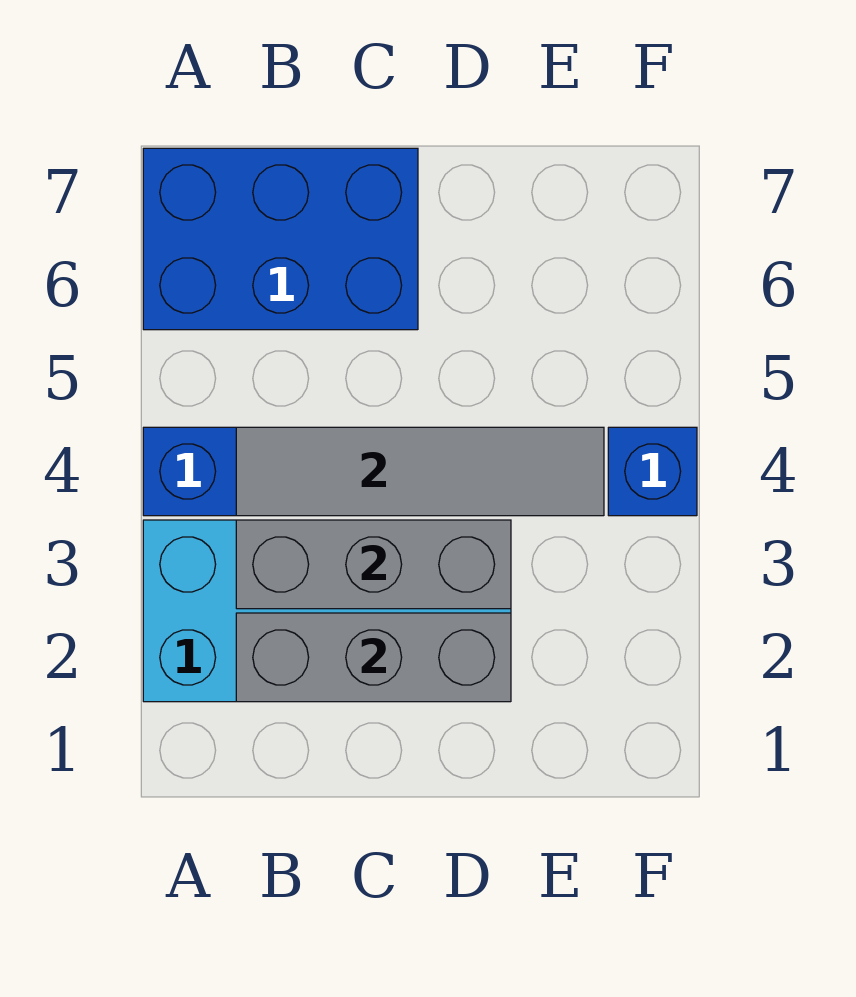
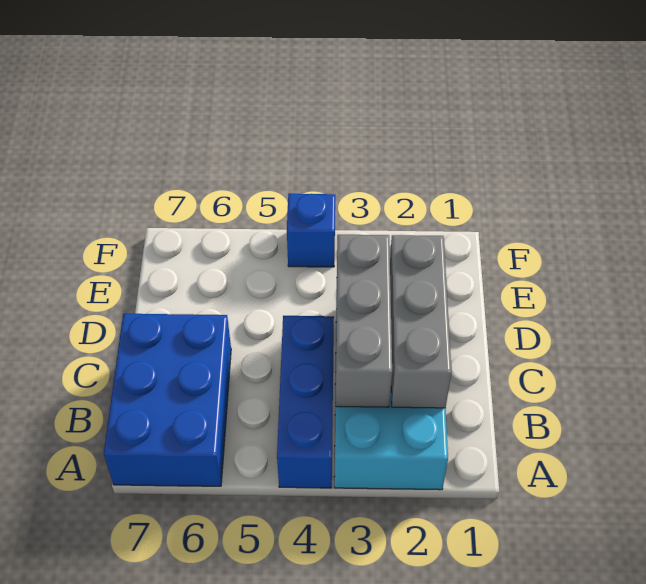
grey tile B4:E4 level 2 -> none

